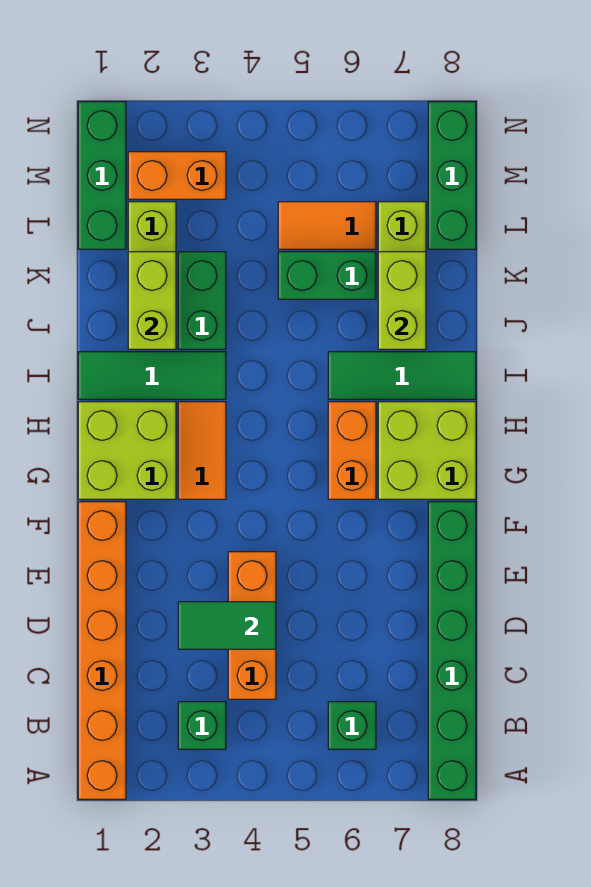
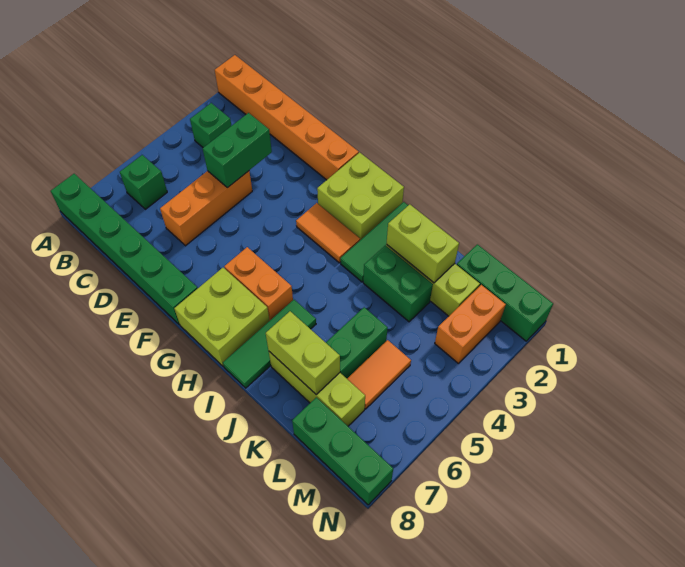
orange brick C4:E4 level 1 -> orange brick D4:D6 level 1
green tile D3:D4 level 2 -> green brick D3:D4 level 2

